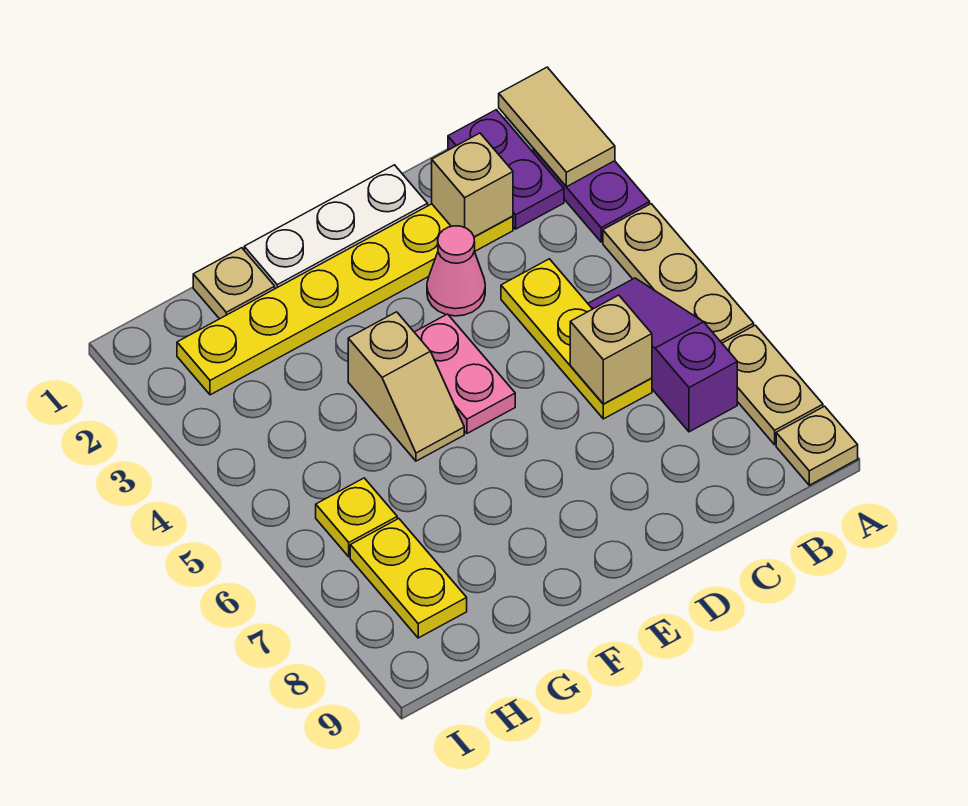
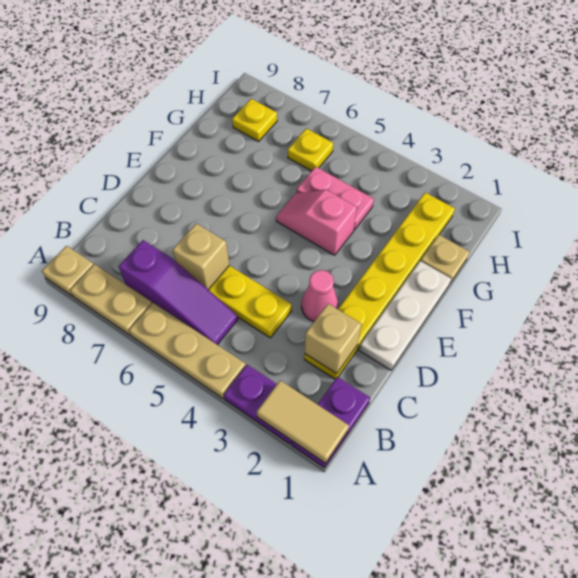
purple plate B1:B2 level 1 -> purple plate A1:B1 level 1
pink plate E4:E5 level 1 -> pink plate G4:G5 level 1
tan slope F4:F5 level 1 top 4 -> pink slope F4:F5 level 1 top 4
yellow plate H7:H8 level 1 -> yellow plate H8 level 1

